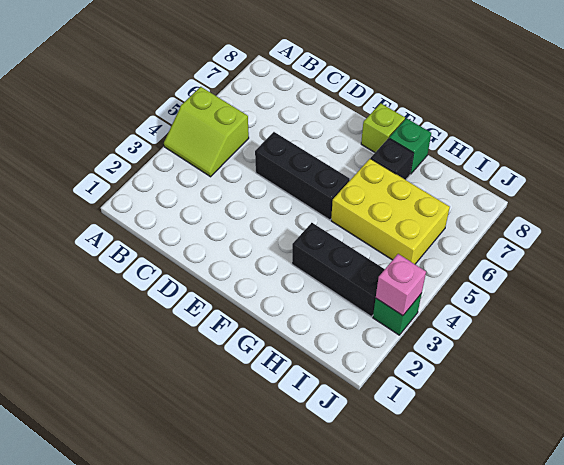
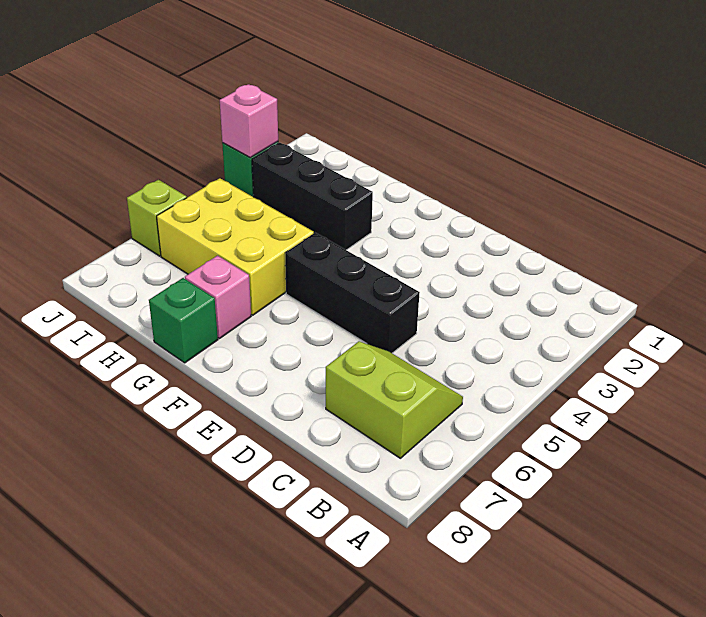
lime slope A4:B5 level 1 top 5 -> lime slope B6:C7 level 1 top 7
lime brick F8 level 1 -> lime brick J6 level 1
black brick G7 level 1 -> pink brick G7 level 1

